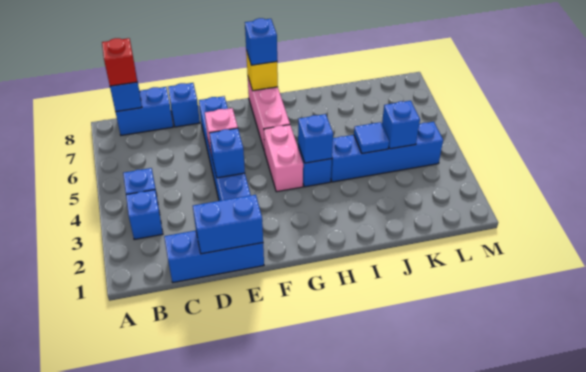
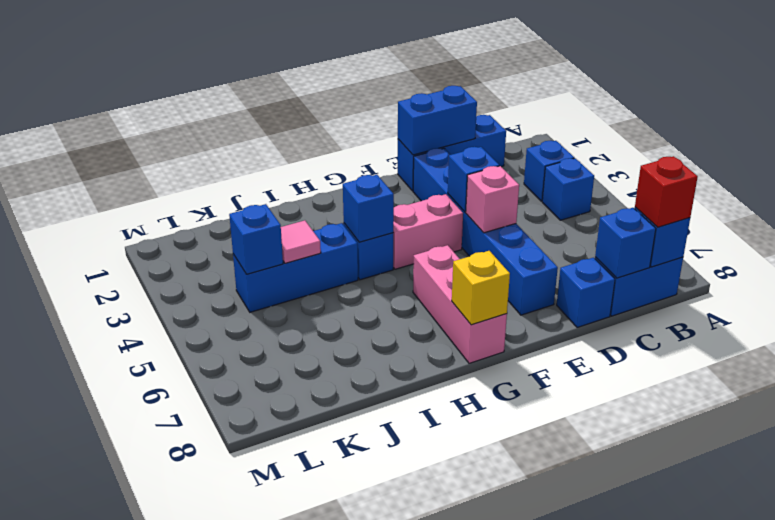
pink brick G4:G5 level 1 -> pink brick F4:G4 level 1
blue brick G8 level 3 -> blue brick C8 level 2
blue brick I4:L4 level 1 -> blue brick I4:K4 level 1
blue tile J4 level 2 -> pink tile J4 level 2

